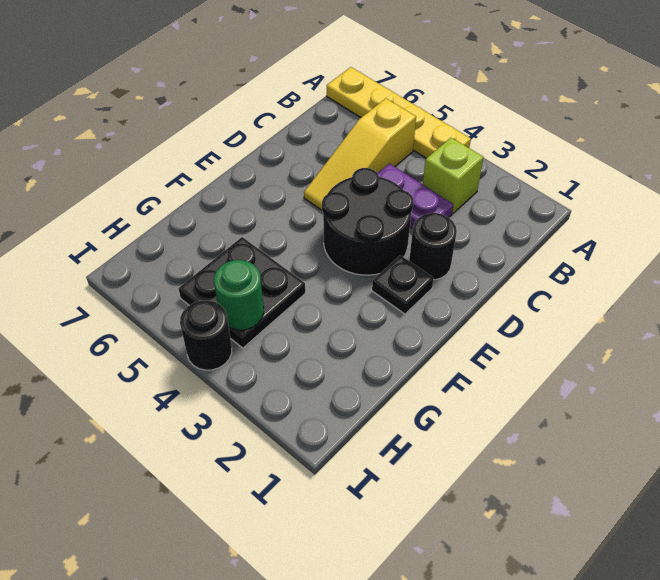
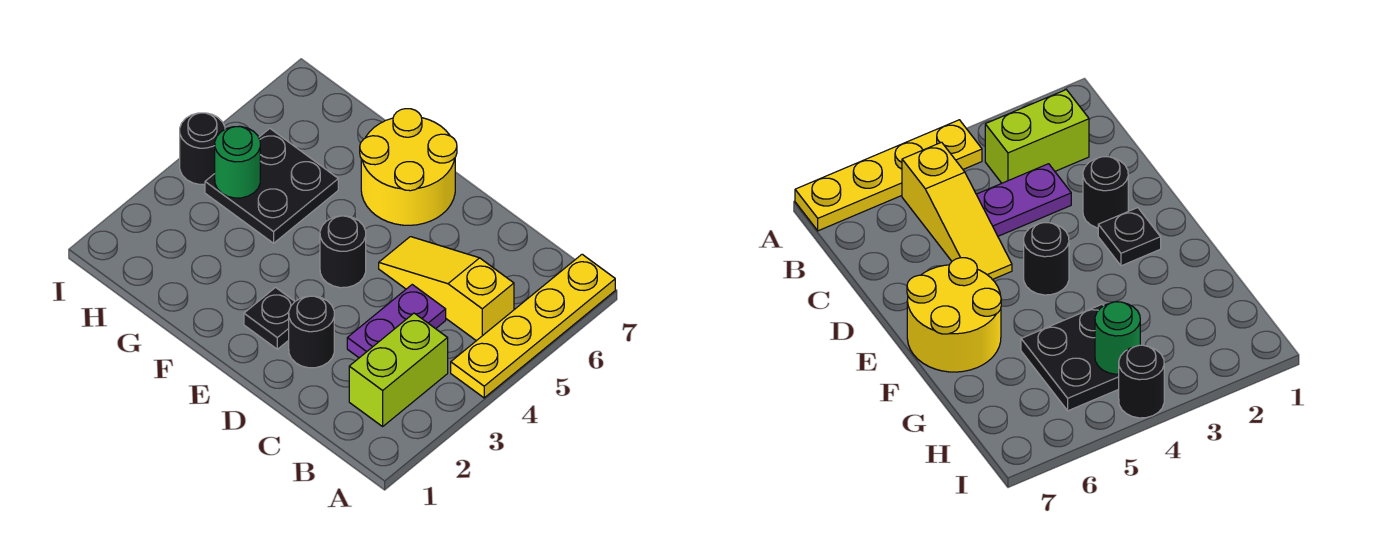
lime brick B3 level 1 -> lime brick B2:B3 level 1
black round brick D3:E4 level 1 -> black round brick E4 level 1
none -> yellow round brick E6:F7 level 1

